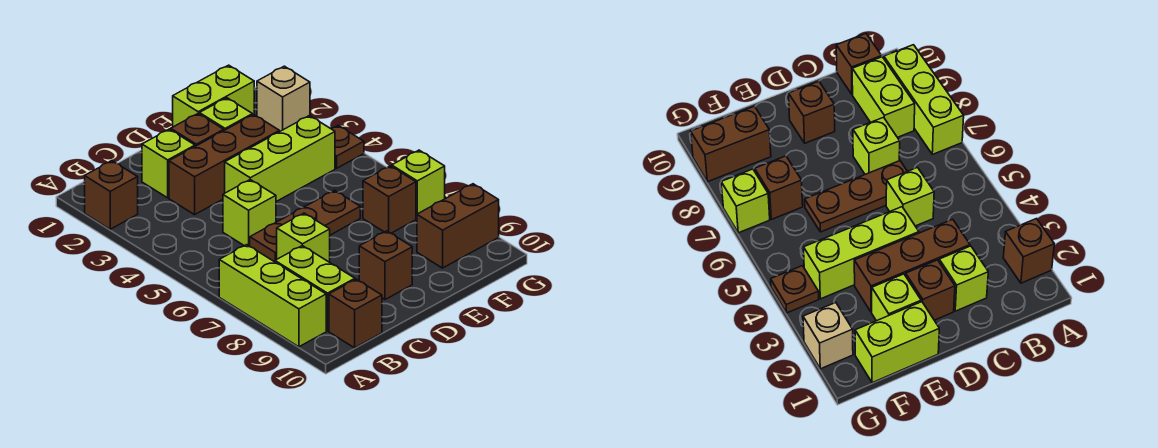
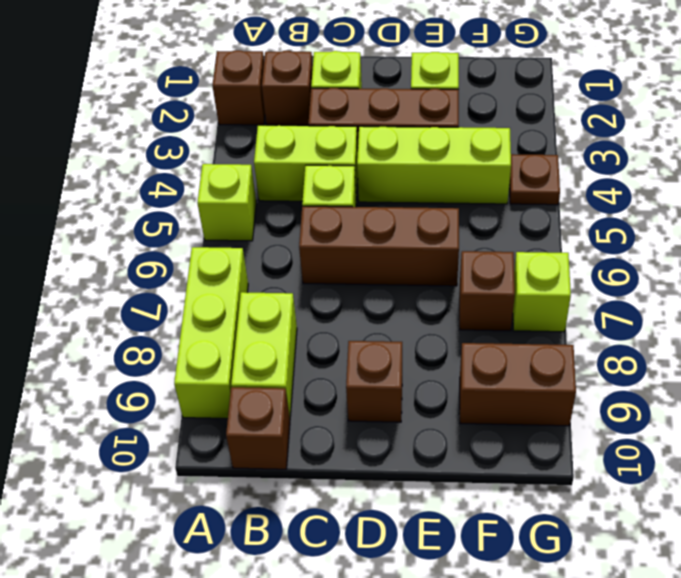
brown plate C6:E6 level 1 -> brown brick C6:E6 level 1
lime brick C7 level 1 -> lime brick A5 level 1
brown brick D2 level 1 -> brown brick B2 level 1
lime brick E1:F1 level 1 -> lime brick B4:C4 level 1
tan brick G2 level 1 -> none

